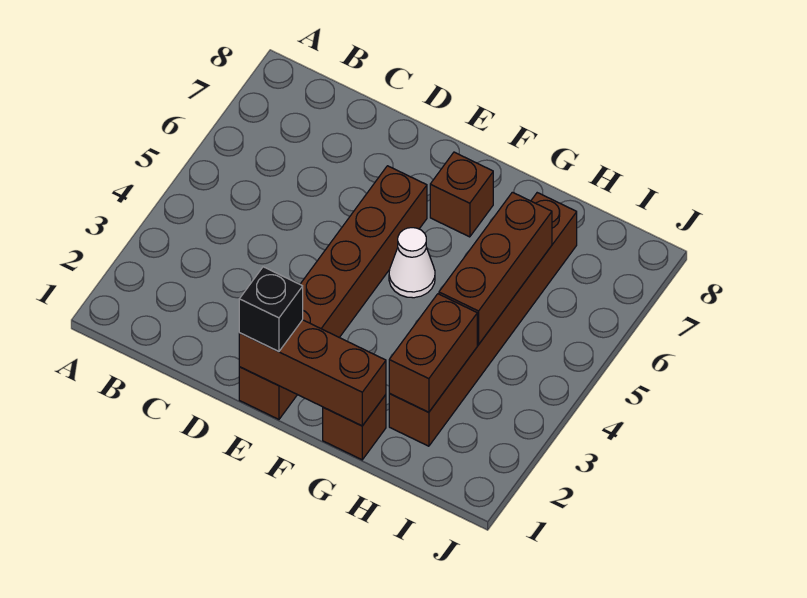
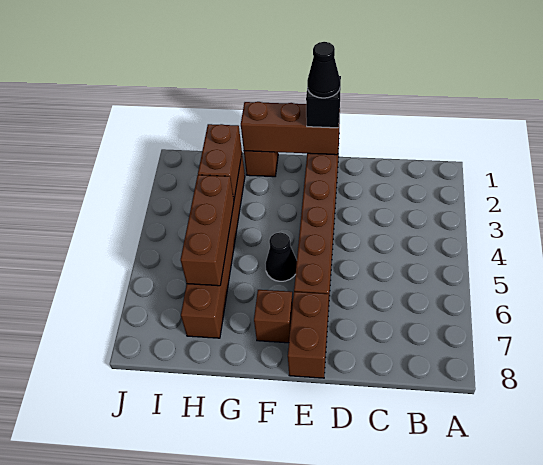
none -> black cone E1 level 4
none -> brown brick E7:E8 level 1
white cone F5 level 1 -> black cone F5 level 1

